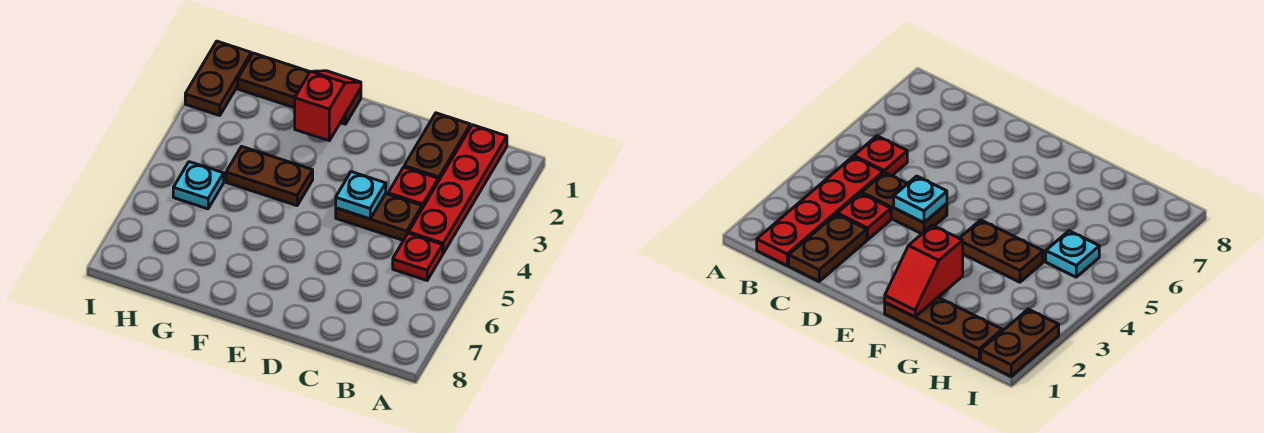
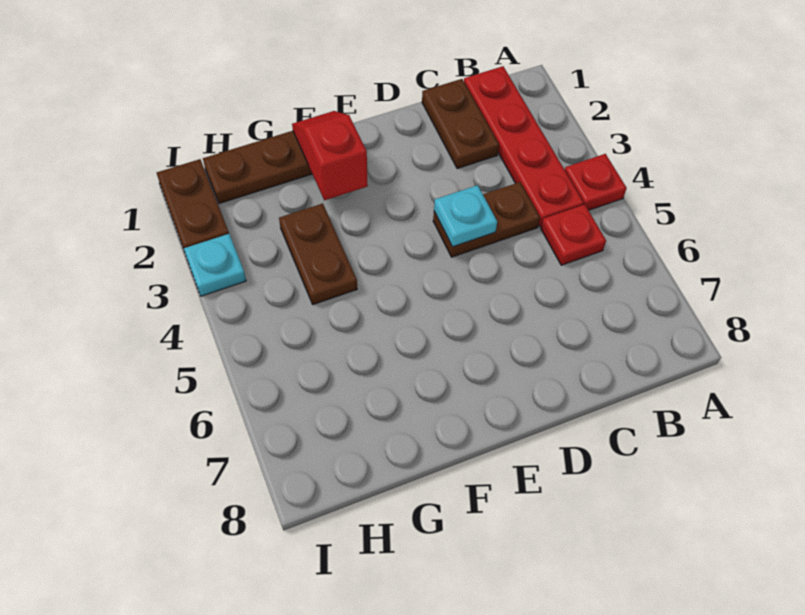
red plate C3 level 1 -> red plate A4 level 1
brown plate F4:G4 level 1 -> brown plate G3:G4 level 1
cyan plate H5 level 1 -> cyan plate I3 level 1

